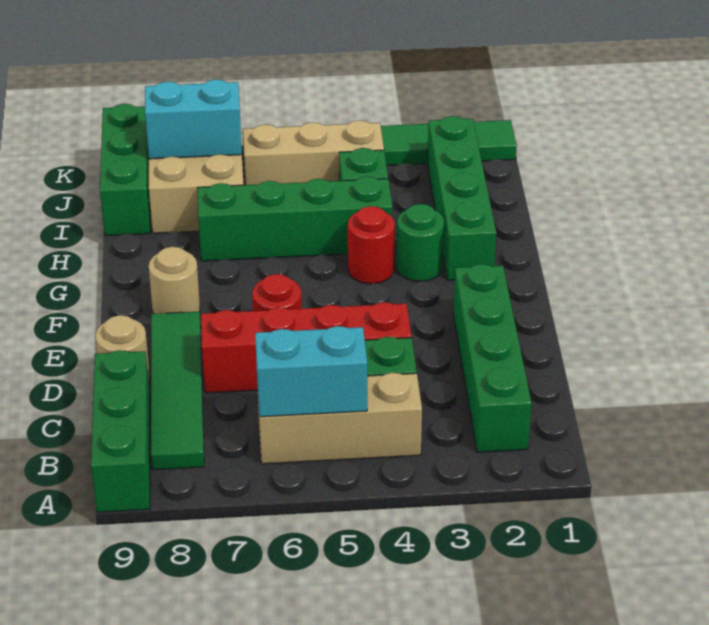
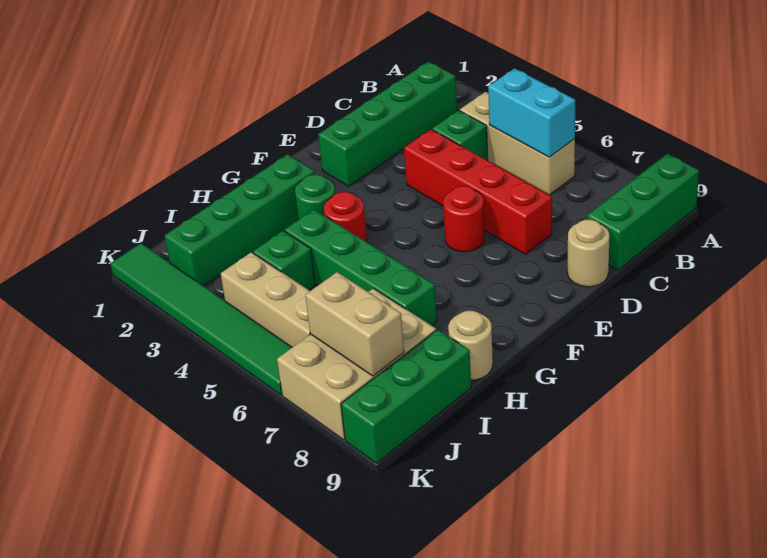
green tile B8:E8 level 1 -> none
tan round brick F8 level 1 -> tan round brick H9 level 1
cyan brick J7:J8 level 2 -> tan brick J7:J8 level 2

